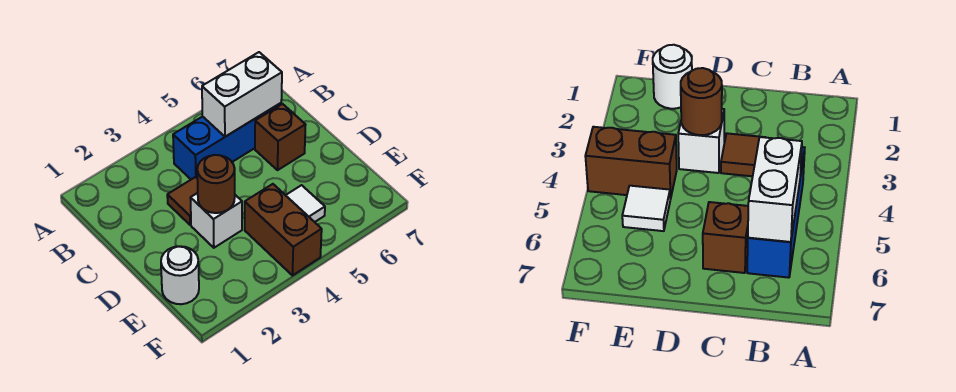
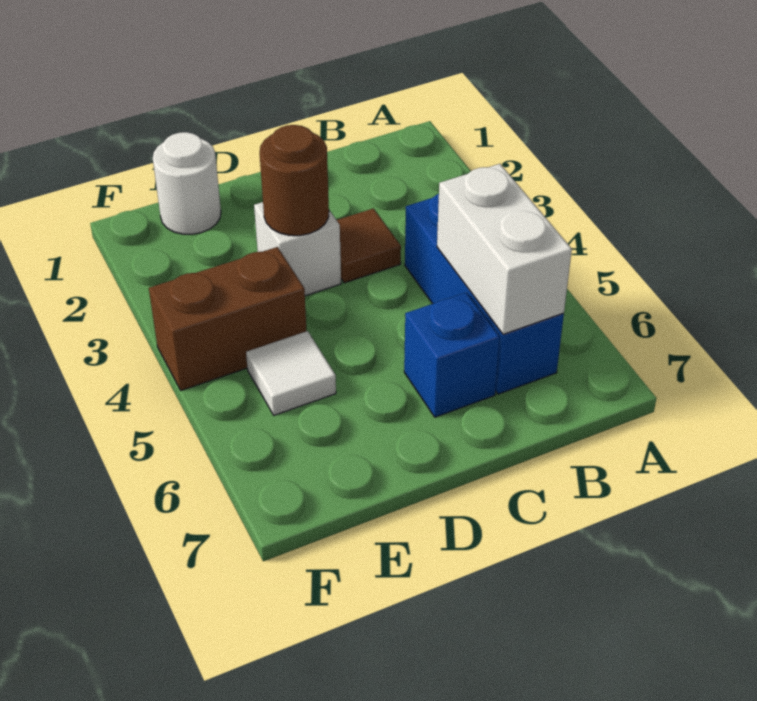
brown brick C6 level 1 -> blue brick C6 level 1

